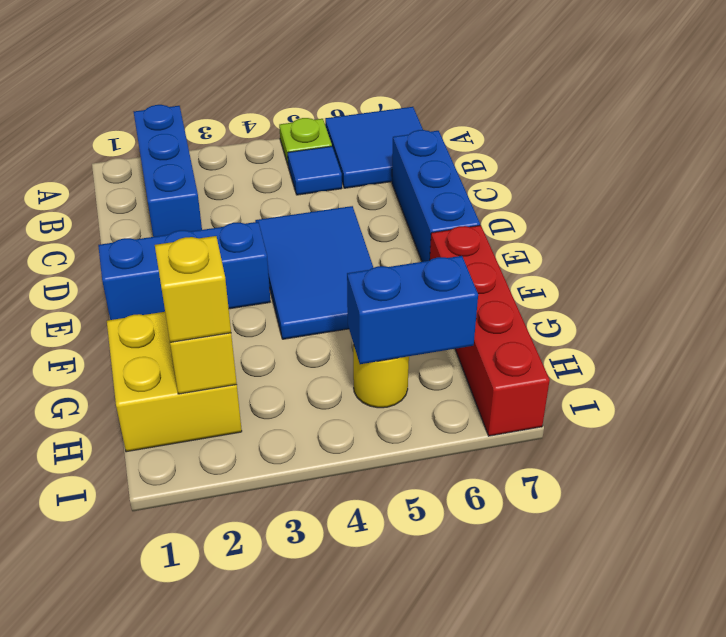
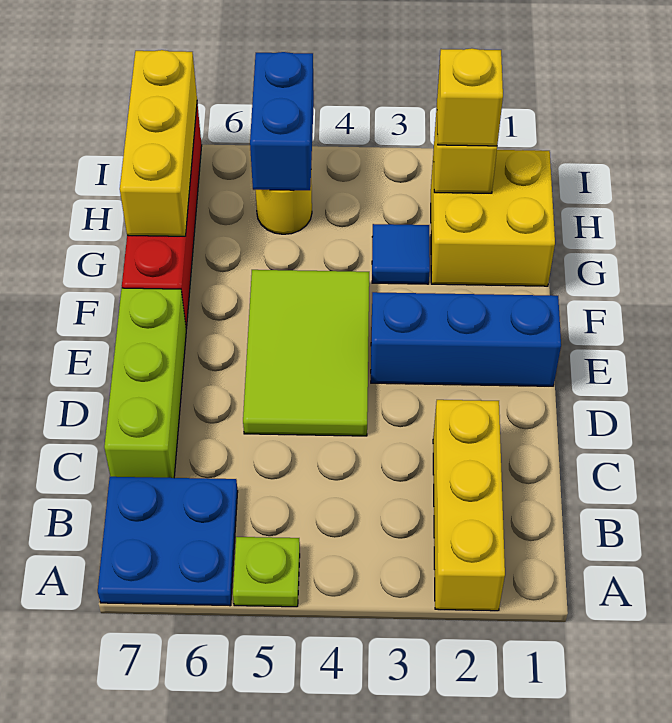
blue brick A2:C2 level 1 -> yellow brick A2:C2 level 1
blue tile A6:B7 level 1 -> blue plate A6:B7 level 1
blue tile B5 level 1 -> blue tile G3 level 1
blue brick C7:E7 level 1 -> lime brick C7:E7 level 1
blue tile D4:F5 level 1 -> lime tile D4:F5 level 1
none -> yellow brick G7:I7 level 2
blue brick H5:H6 level 2 -> blue brick H5:I5 level 2

